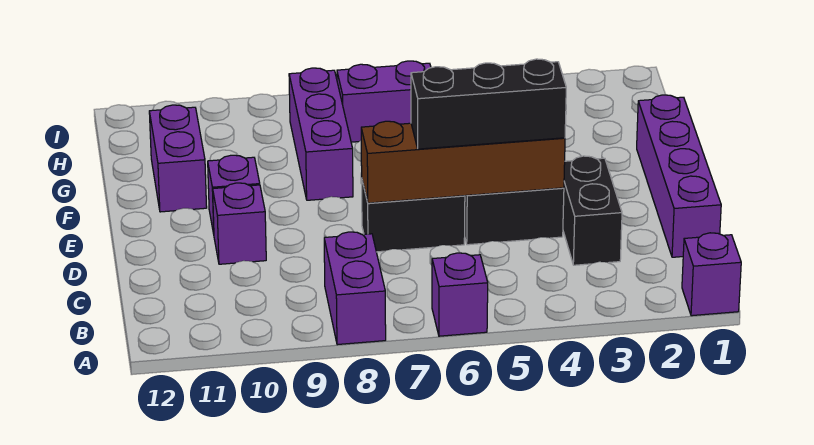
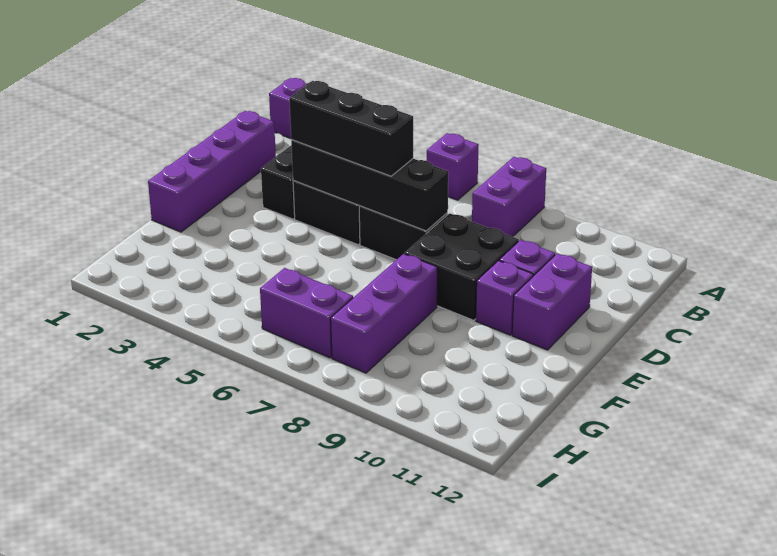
brown brick D4:D7 level 2 -> black brick D4:D7 level 2
none -> black brick D8:E9 level 1
purple brick F11:G11 level 1 -> purple brick D11:E11 level 1

